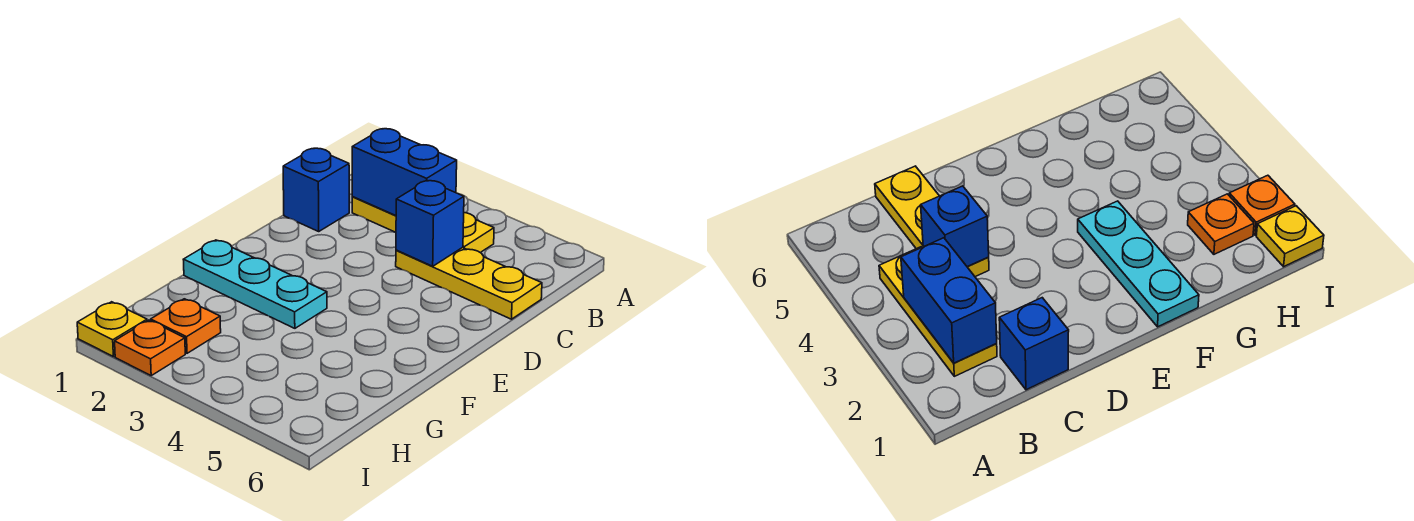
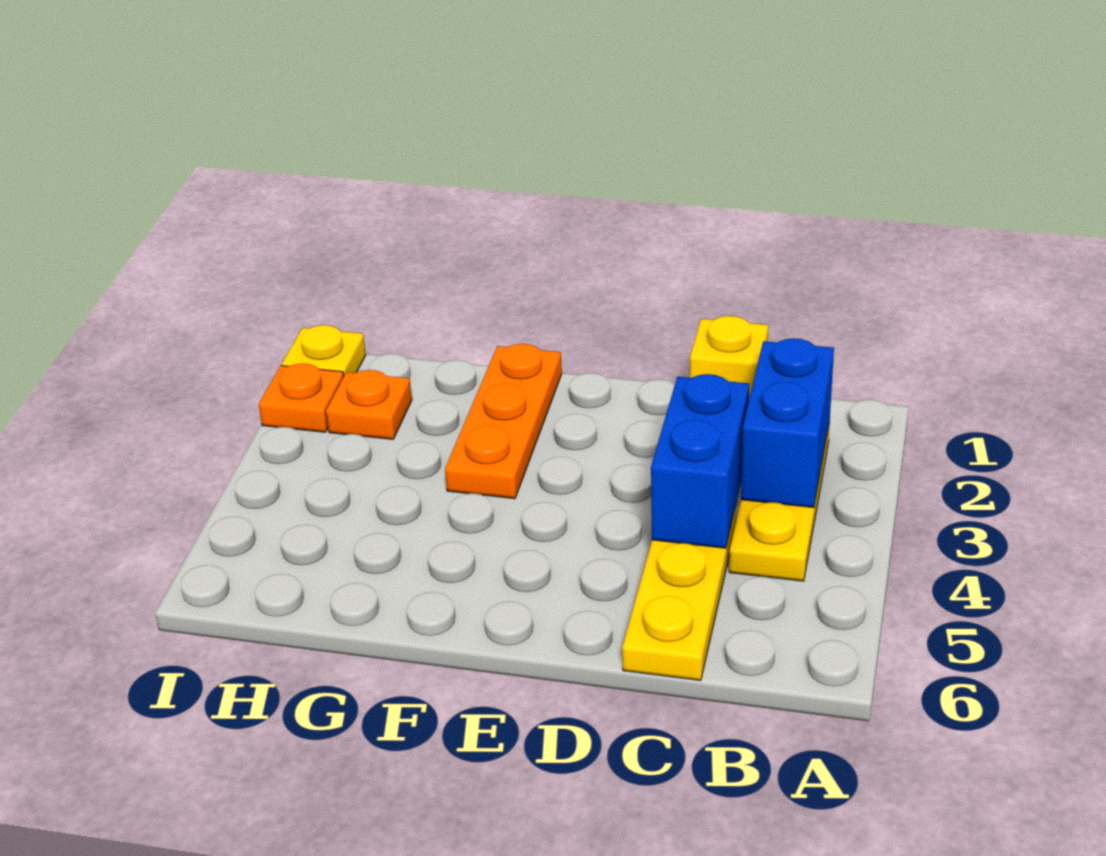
blue brick C1 level 1 -> yellow brick C1 level 1
blue brick C4 level 2 -> blue brick C3:C4 level 2
cyan plate F1:F3 level 1 -> orange plate F1:F3 level 1

